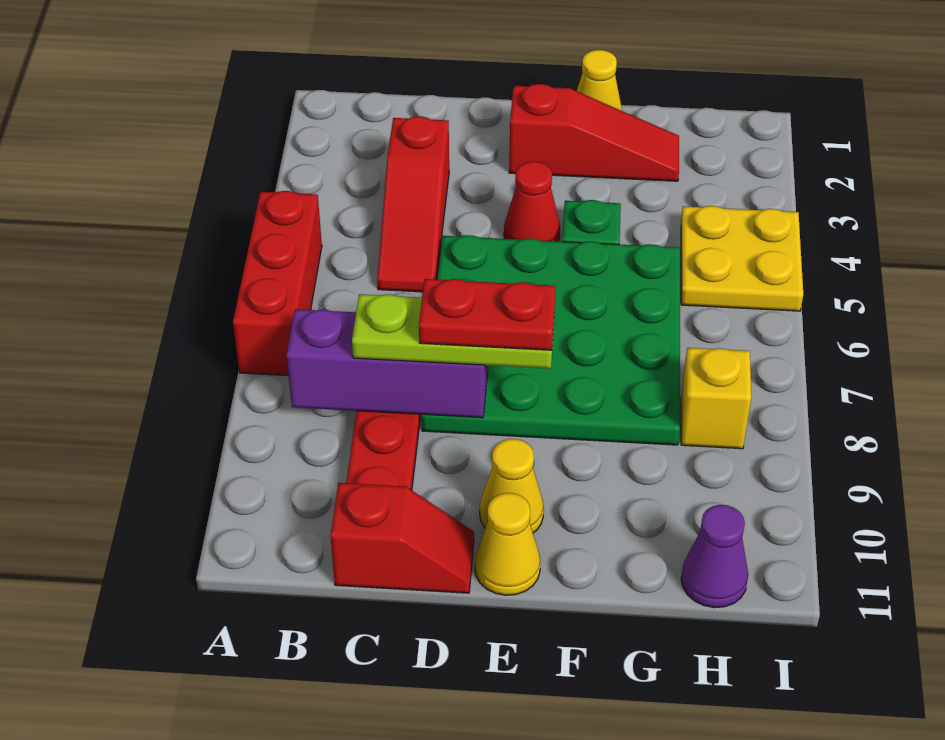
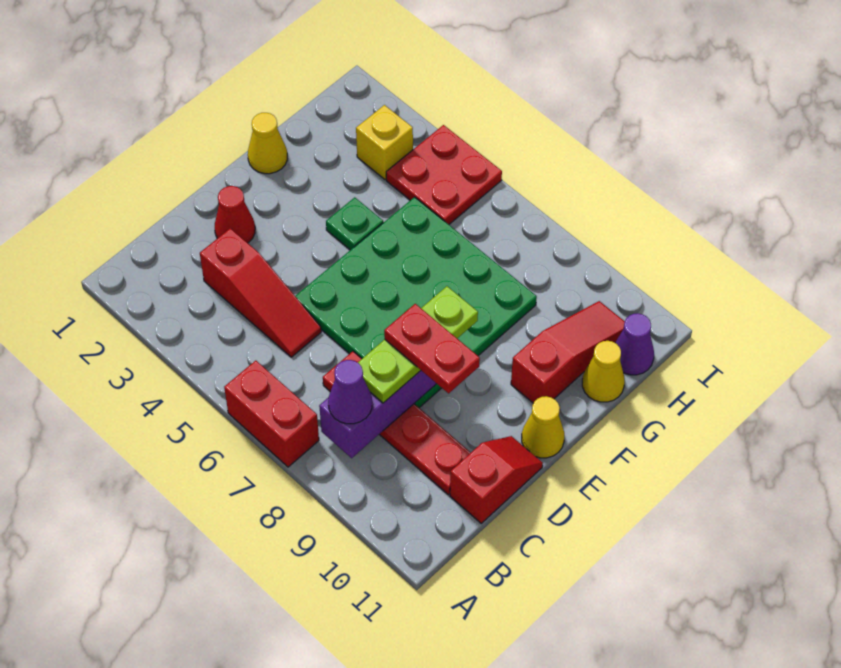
red brick A5:A7 level 1 -> red brick A6:A7 level 1
none -> purple cone B8 level 3
red plate D8:E8 level 4 -> red plate D8:D9 level 4
red slope E2:G2 level 1 top E -> red slope F10:H10 level 1 top F
red cone E4 level 1 -> red cone D2 level 1
yellow cone E10 level 1 -> yellow cone G11 level 1
yellow plate H4:I5 level 1 -> red plate H4:I5 level 1
yellow brick H8 level 1 -> yellow brick H3 level 1

